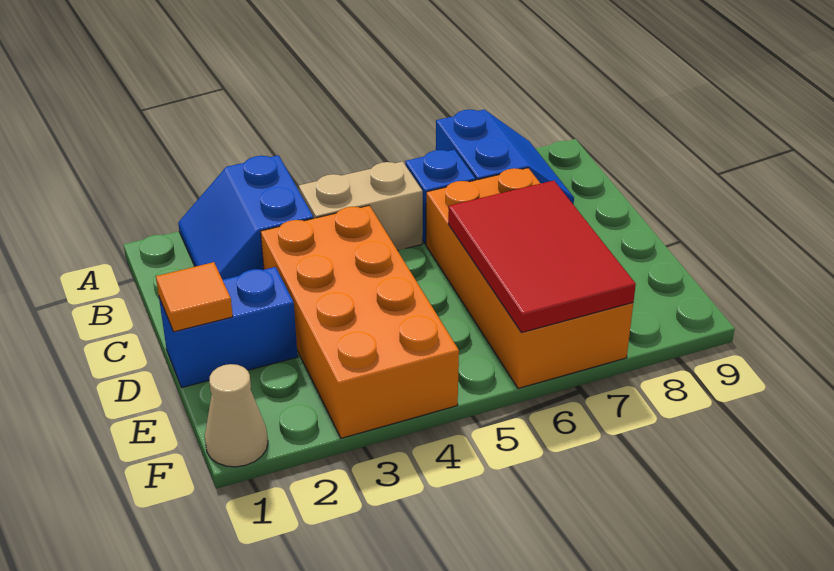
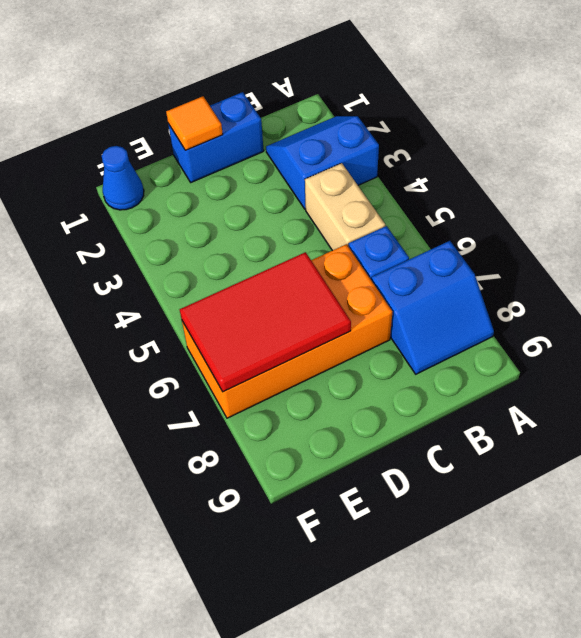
orange brick C3:F4 level 1 -> none
blue brick D1:D2 level 1 -> blue brick C1:D1 level 1
tan cone F1 level 1 -> blue cone F1 level 1

